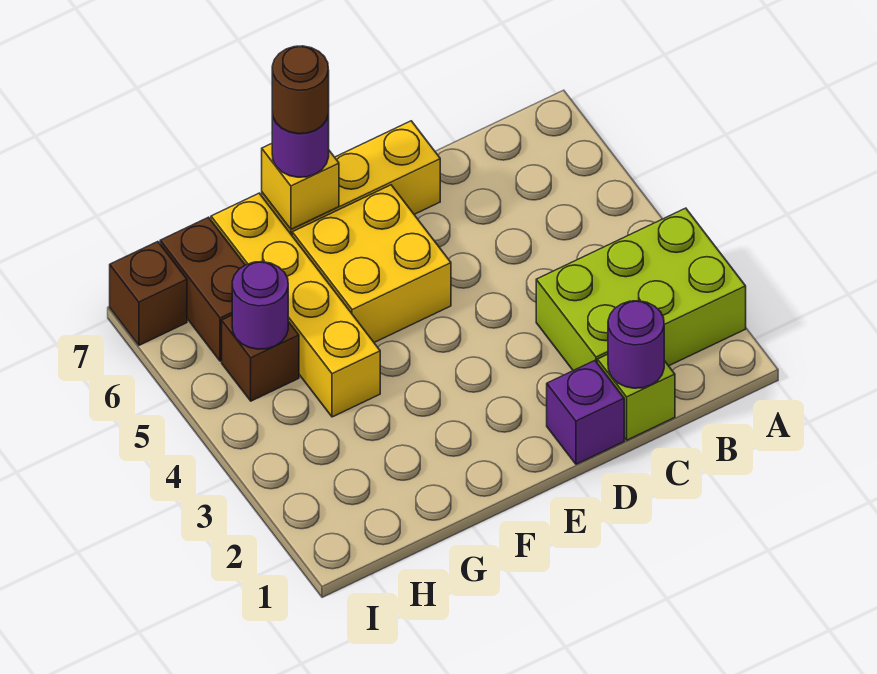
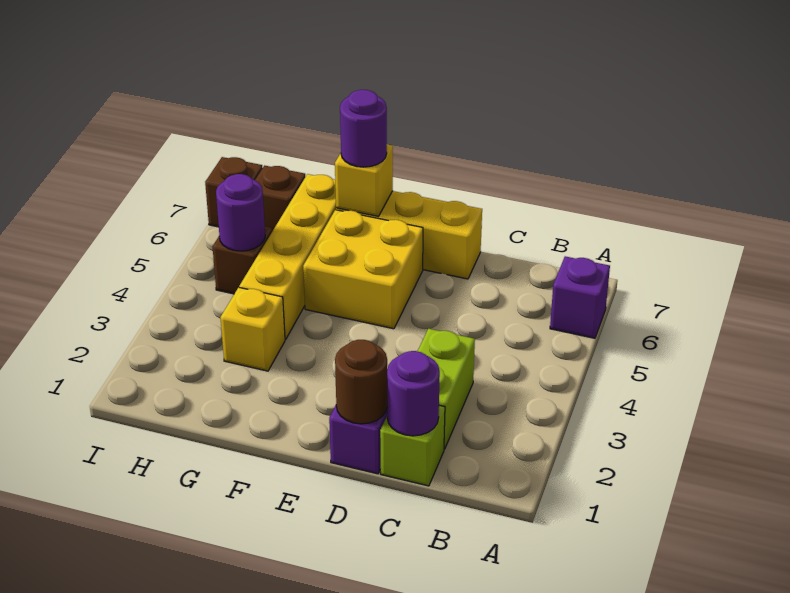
lime brick A2:C3 level 1 -> lime brick C2:C3 level 1
none -> purple brick A6 level 1
brown round brick F7 level 4 -> brown round brick D1 level 2
none -> yellow brick G3 level 1
brown brick H6:H7 level 1 -> brown brick H7 level 1

